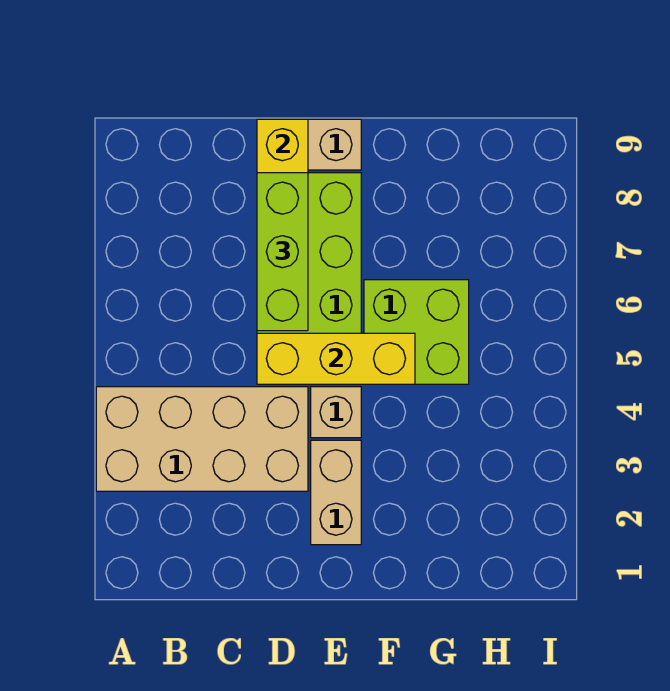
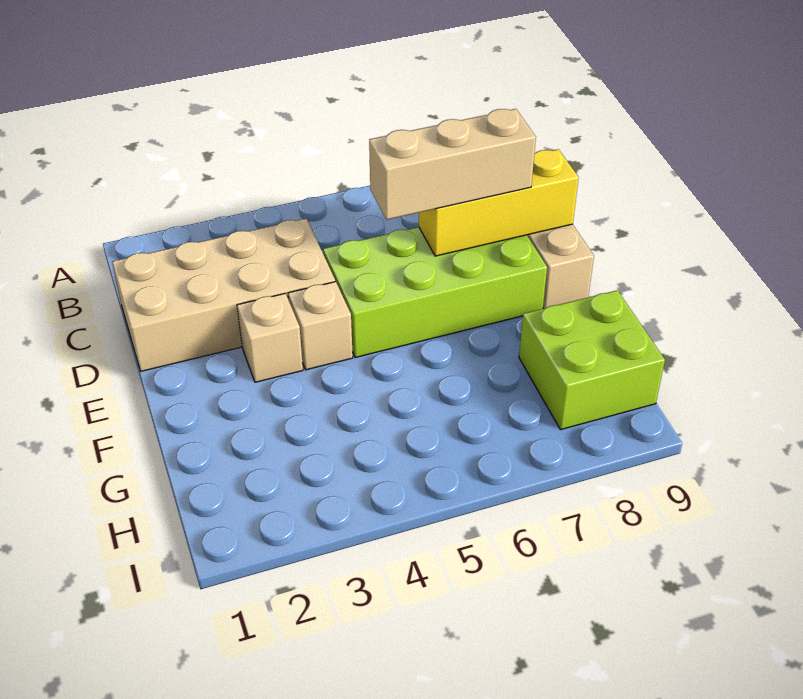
tan brick A3:D4 level 1 -> tan brick C1:D4 level 1
yellow brick D5:F5 level 2 -> none
lime brick D6:D8 level 3 -> tan brick D6:D8 level 3
tan brick E2:E3 level 1 -> tan brick E3 level 1
lime brick F5:G6 level 1 -> lime brick G8:H9 level 1

